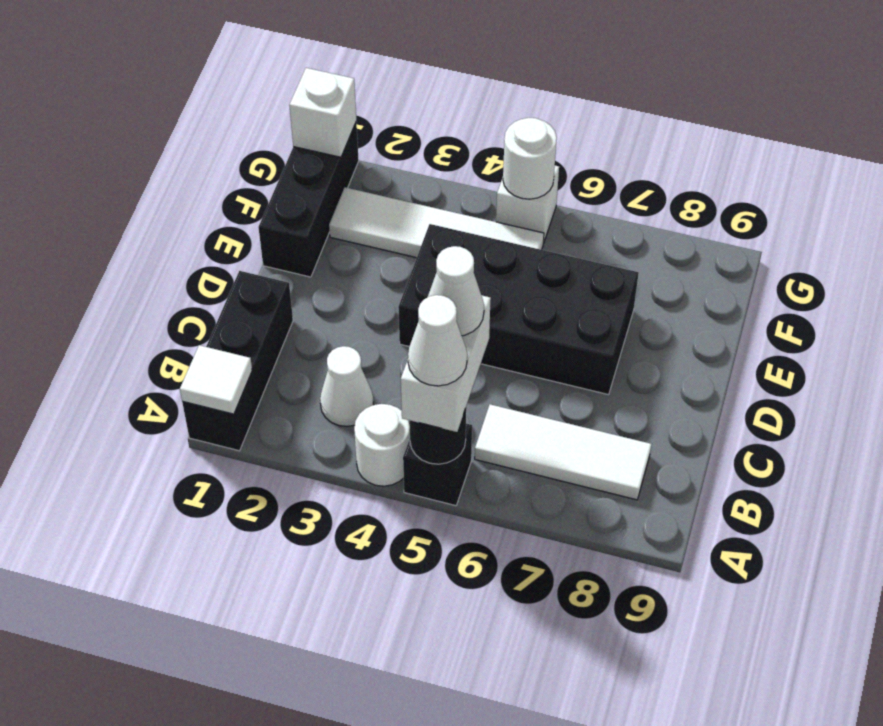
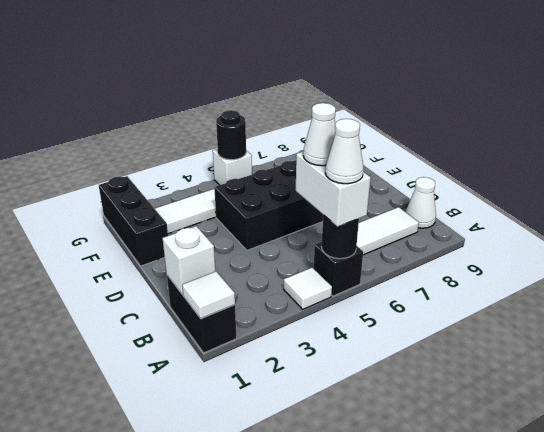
black brick A1:C1 level 1 -> black brick A1:B1 level 1
white round brick A4 level 1 -> white tile A4 level 1
white cone B3 level 1 -> white cone B9 level 1
white brick G1 level 2 -> white brick B1 level 2
white round brick G5 level 2 -> black round brick G5 level 2

